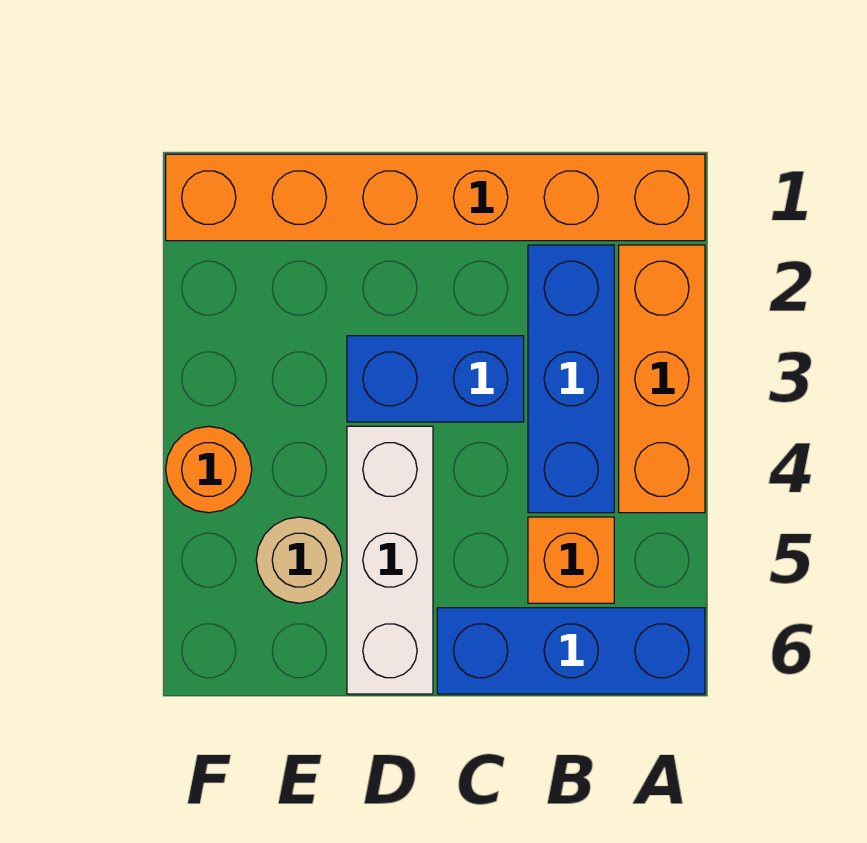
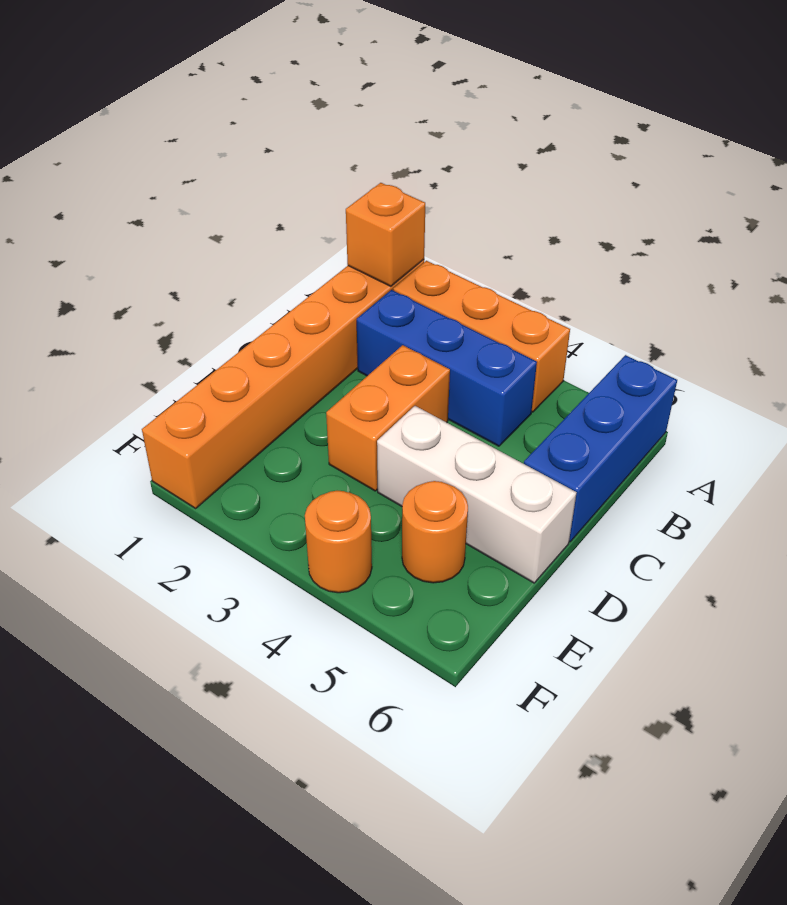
orange brick B5 level 1 -> orange brick A1 level 2
blue brick C3:D3 level 1 -> orange brick C3:D3 level 1
tan round brick E5 level 1 -> orange round brick E5 level 1

